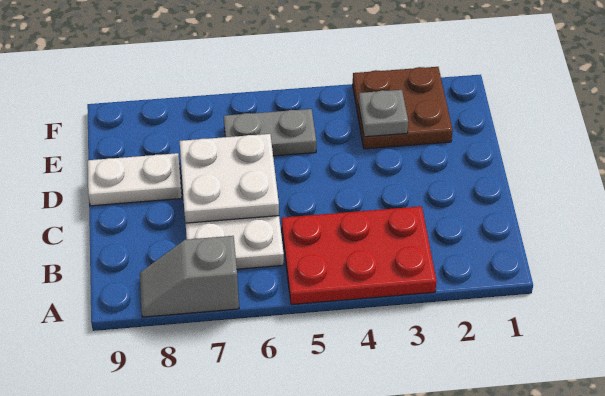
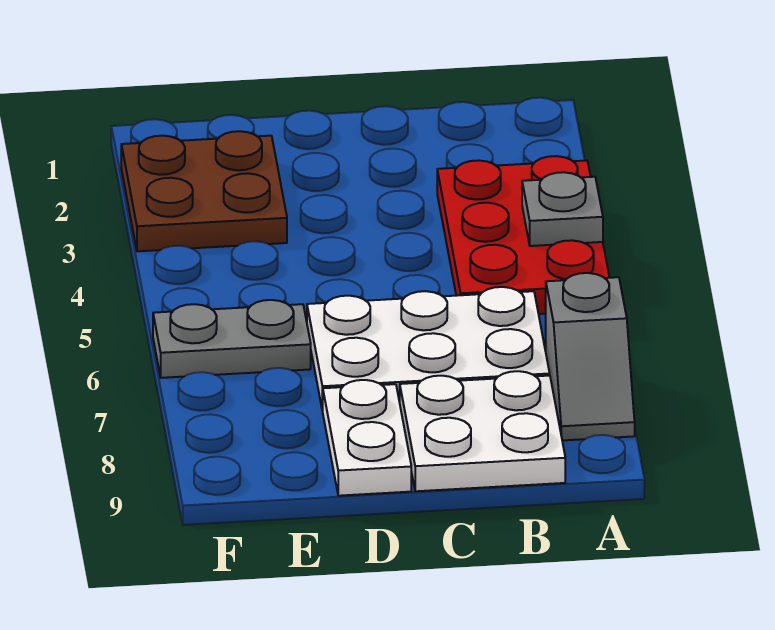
white plate C6:D7 level 2 -> white plate B8:C9 level 1
grey plate E3 level 2 -> grey plate A4 level 2
grey plate E5:E6 level 1 -> grey plate E6:F6 level 1

